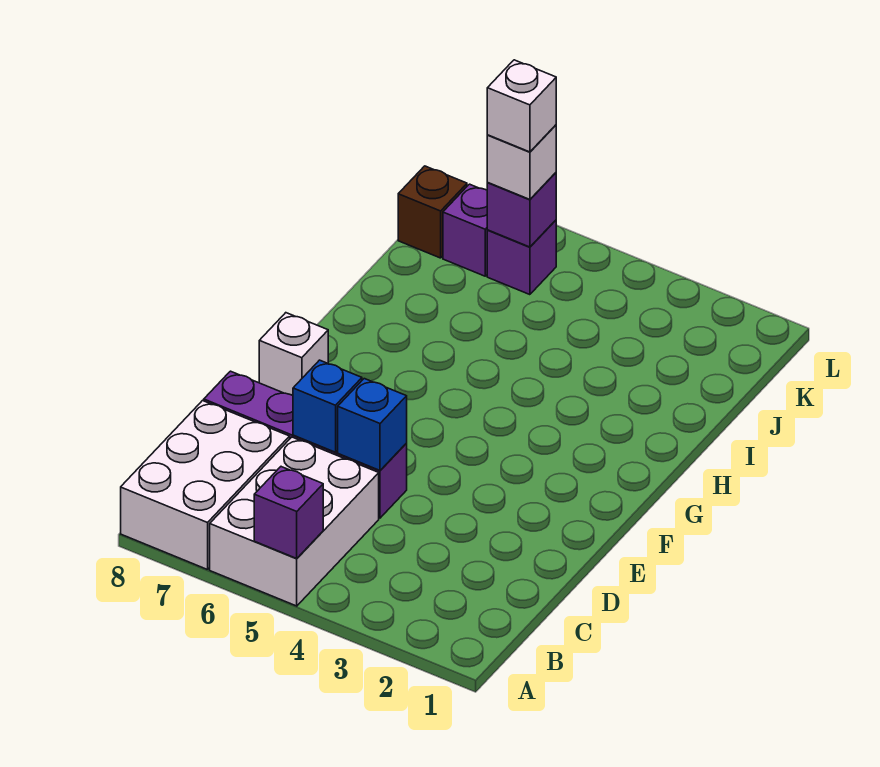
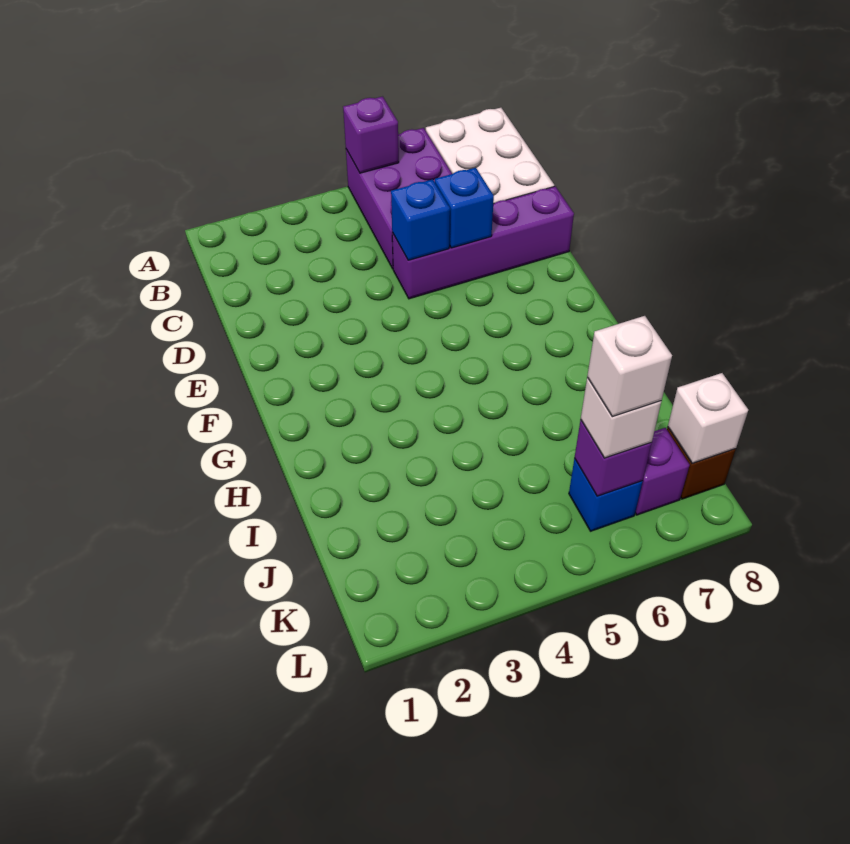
white brick A5:C6 level 1 -> purple brick A5:C6 level 1
white brick F8 level 1 -> white brick K8 level 2
purple brick K6 level 1 -> blue brick K6 level 1

